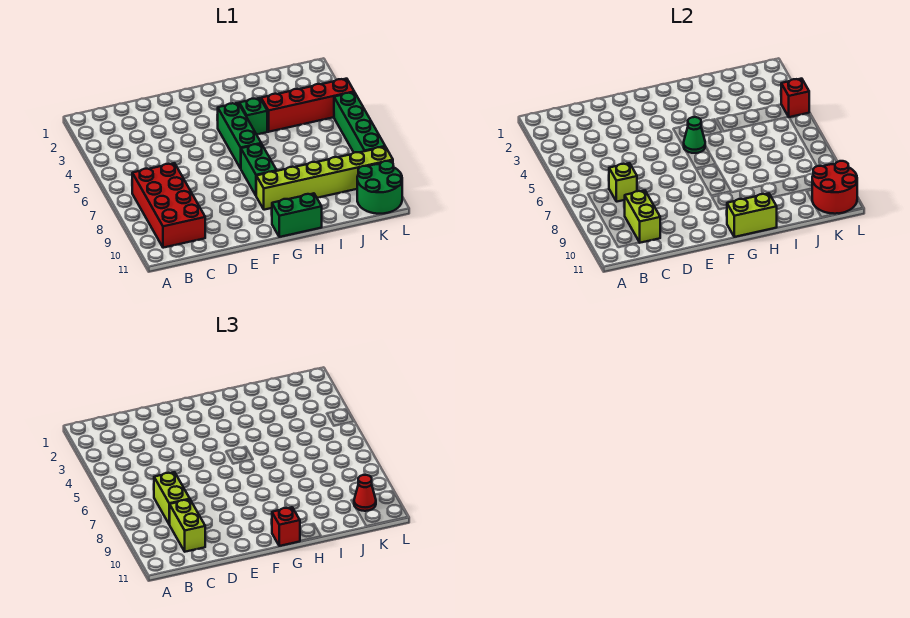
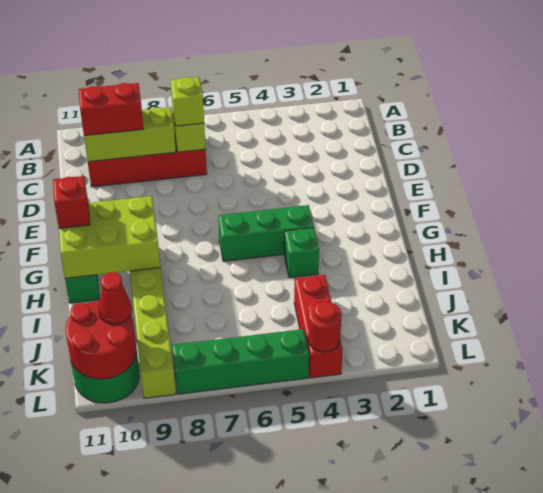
lime brick C7:C8 level 3 -> lime brick C7 level 3
lime brick C9:C10 level 2 -> lime brick C8:C10 level 2
lime brick C9:C10 level 3 -> red brick C9:C10 level 3
green cone G5 level 2 -> none
green brick G7:G8 level 1 -> none
lime brick G11:H11 level 2 -> lime brick G9:H11 level 2
red brick I4:L4 level 1 -> red brick J4:L4 level 1
red brick L4 level 2 -> red round brick L4 level 2

